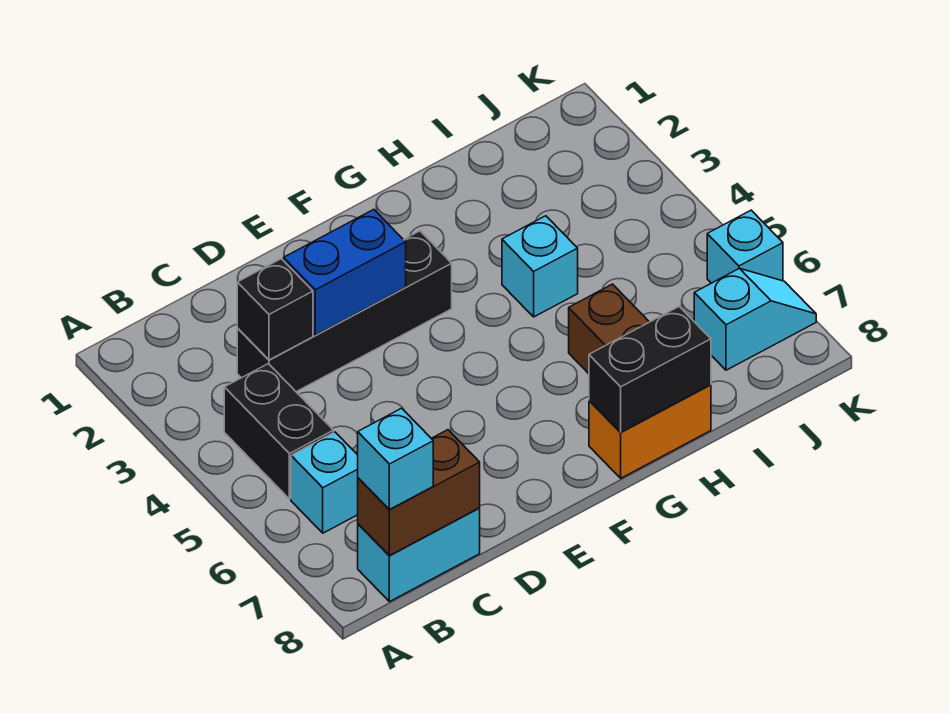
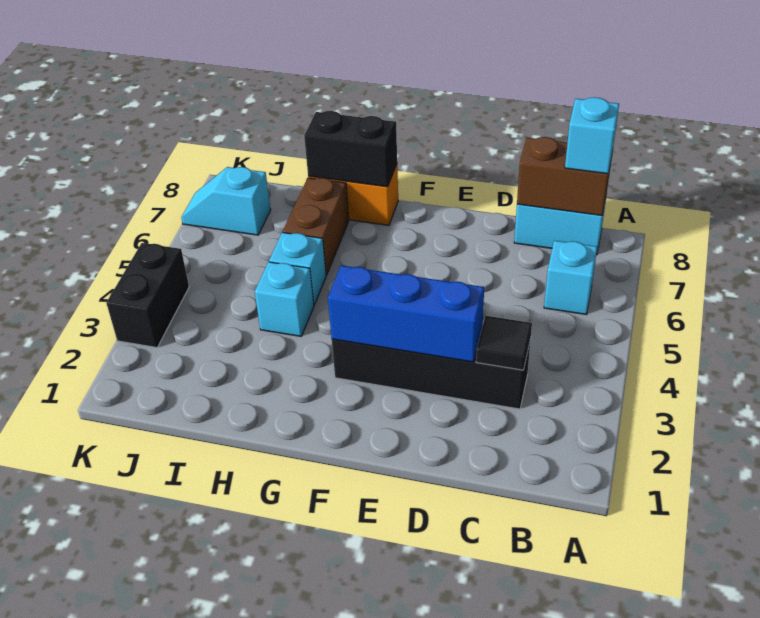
black brick B4:B5 level 1 -> black brick K3:K4 level 1
black brick C3 level 2 -> black tile C3 level 2
blue brick D3:E3 level 2 -> blue brick D3:F3 level 2
cyan brick K6 level 1 -> cyan brick H5 level 1

